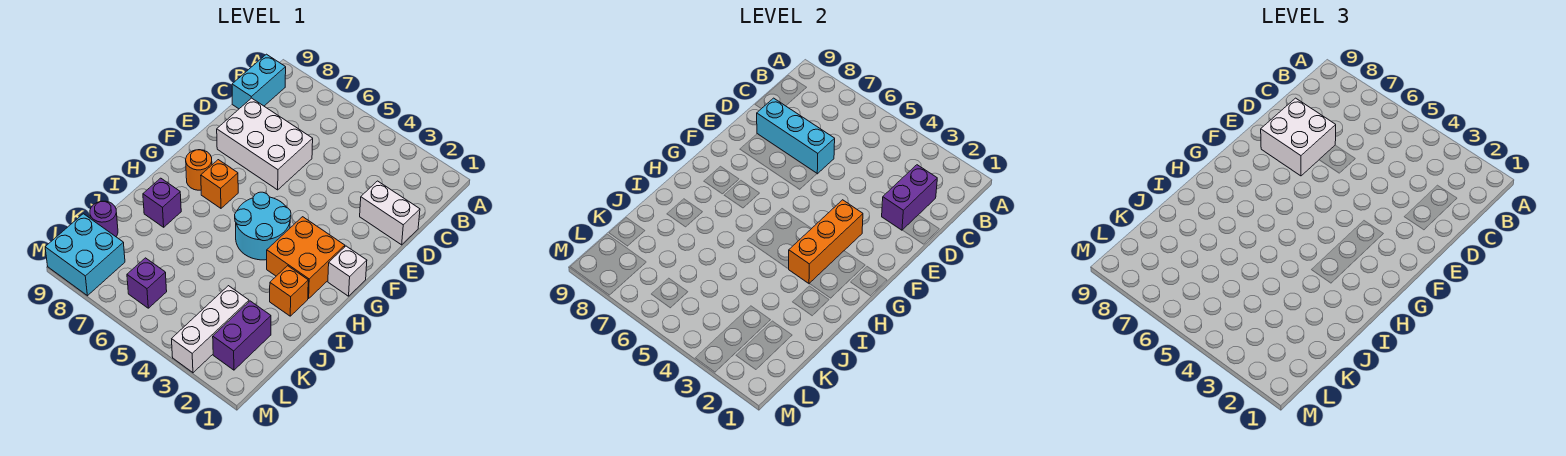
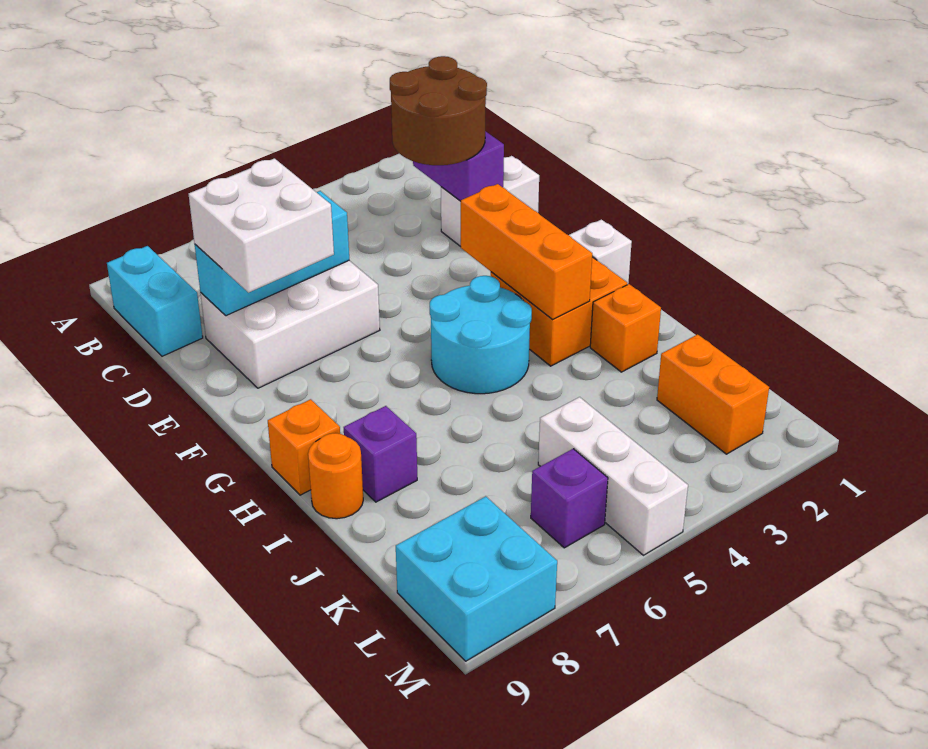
none -> brown round brick C2:D3 level 3
orange brick G7 level 1 -> orange brick H9 level 1
orange round brick G8 level 1 -> orange round brick I9 level 1
purple brick K2:L2 level 1 -> orange brick K2:L2 level 1
white brick K3:M3 level 1 -> white brick K5:M5 level 1
purple round brick K9 level 1 -> none

